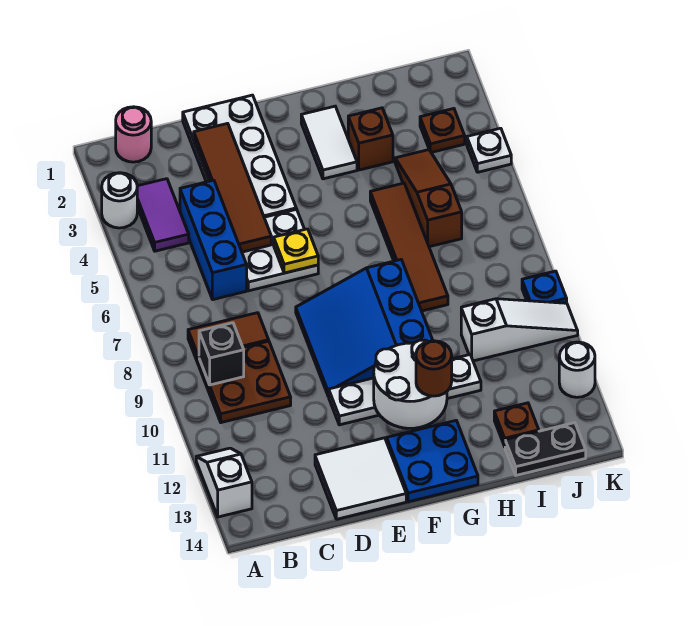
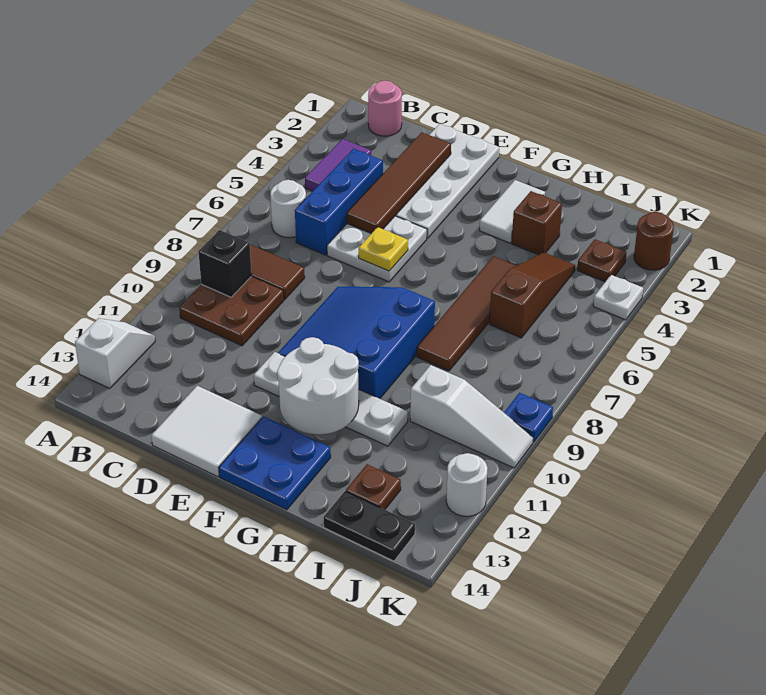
white round brick A3 level 1 -> white round brick B6 level 1
brown round brick G12 level 3 -> brown round brick K2 level 1

